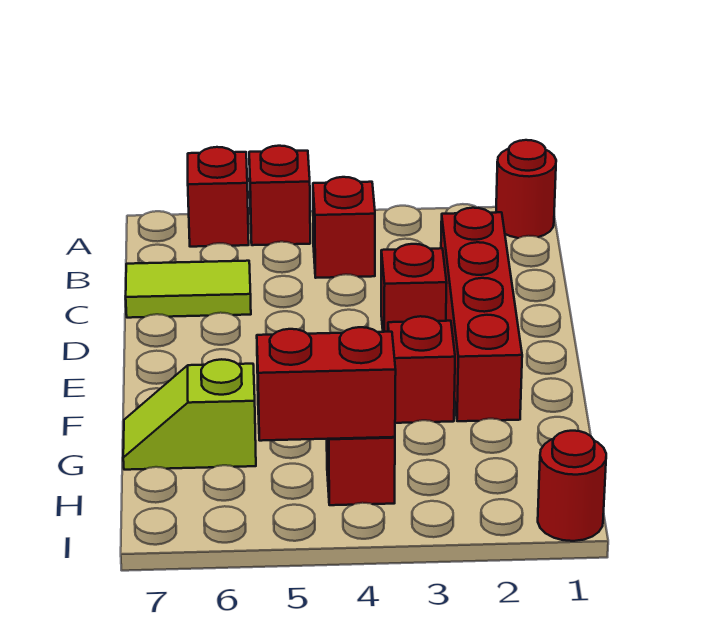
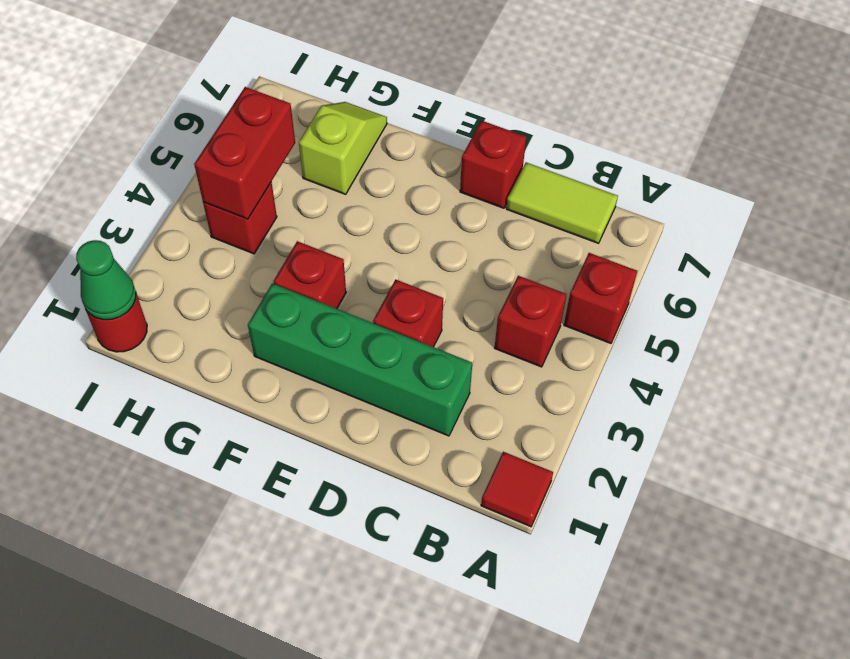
red round brick A1 level 1 -> red tile A1 level 1
red brick A6 level 1 -> red brick D7 level 1
red brick C2:F2 level 1 -> green brick C2:F2 level 1
lime tile C6:C7 level 1 -> lime tile B7:C7 level 1
none -> green cone I1 level 2

